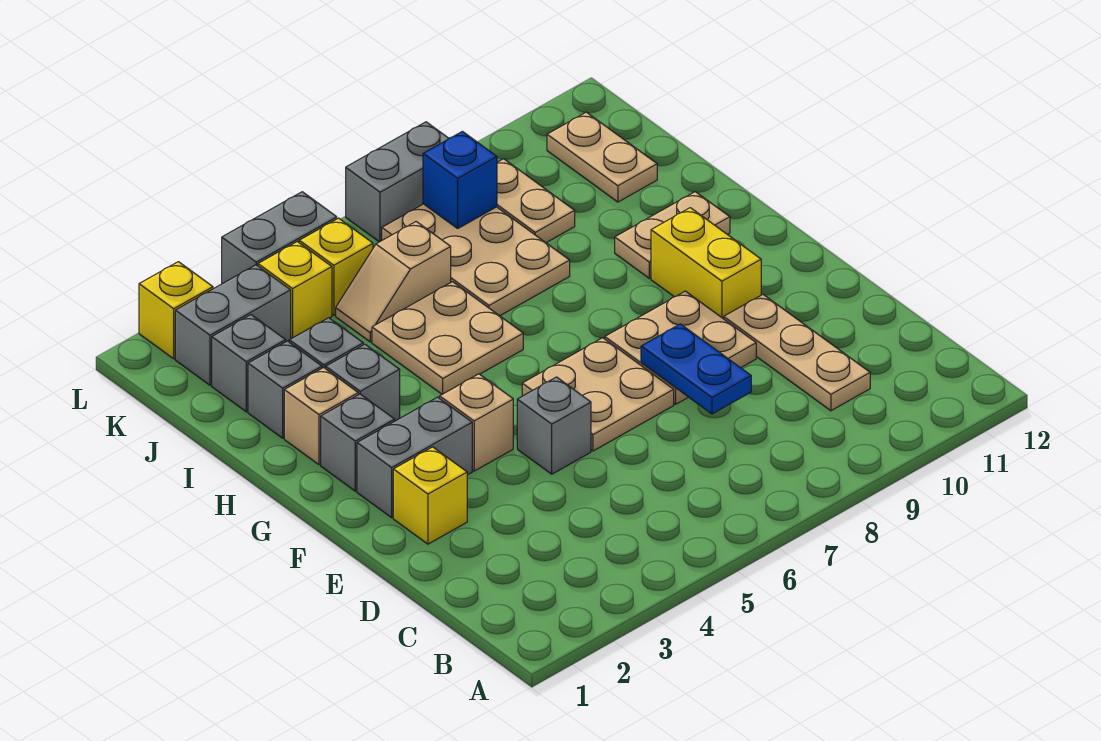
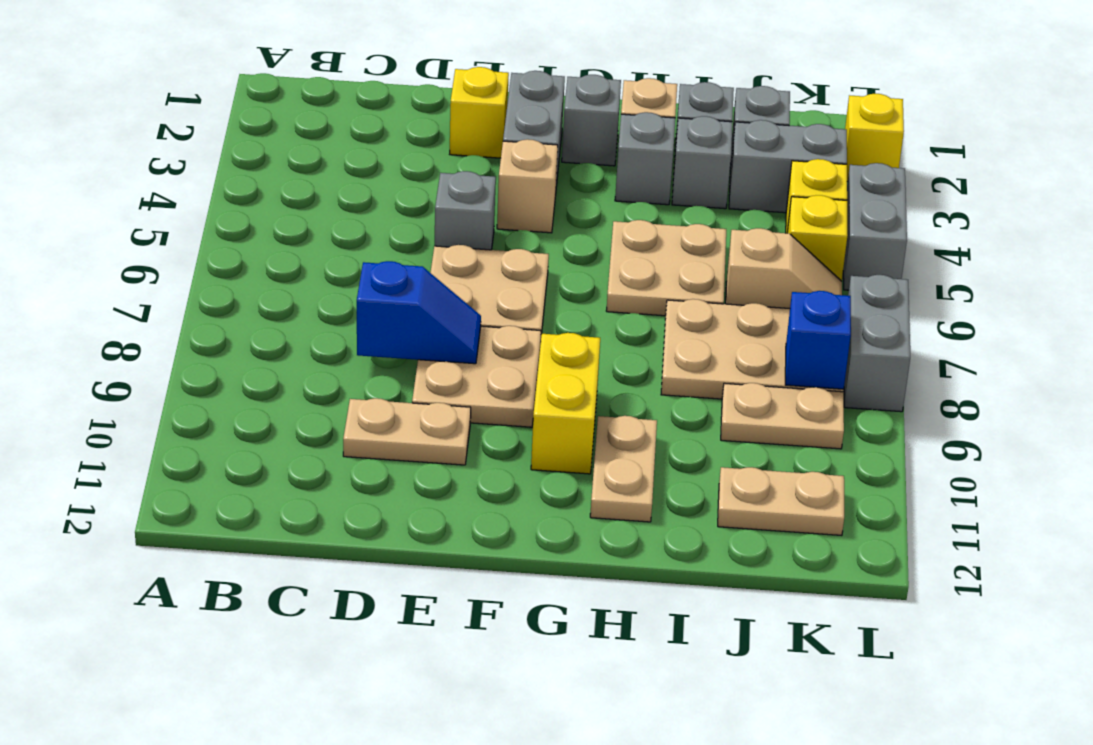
tan plate C10:E10 level 1 -> tan plate D10:E10 level 1
blue plate D8:E8 level 2 -> blue slope D8:E8 level 2 top D
yellow brick F10:G10 level 1 -> yellow brick G9:G10 level 1
tan slope J5:J6 level 1 top 6 -> tan slope J6:K6 level 1 top J
grey brick K2:K3 level 1 -> grey brick J3:K3 level 1

